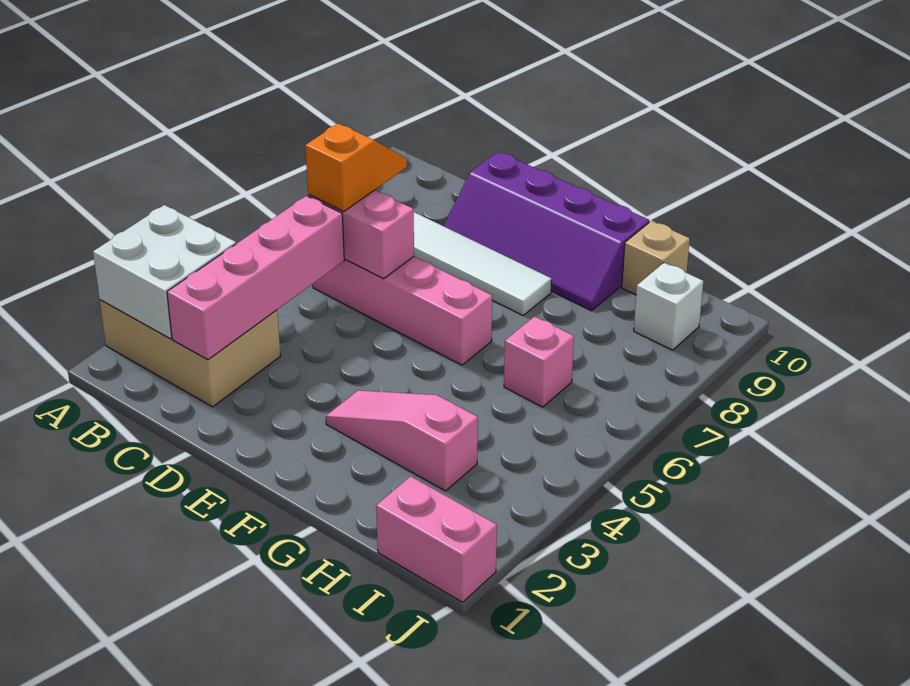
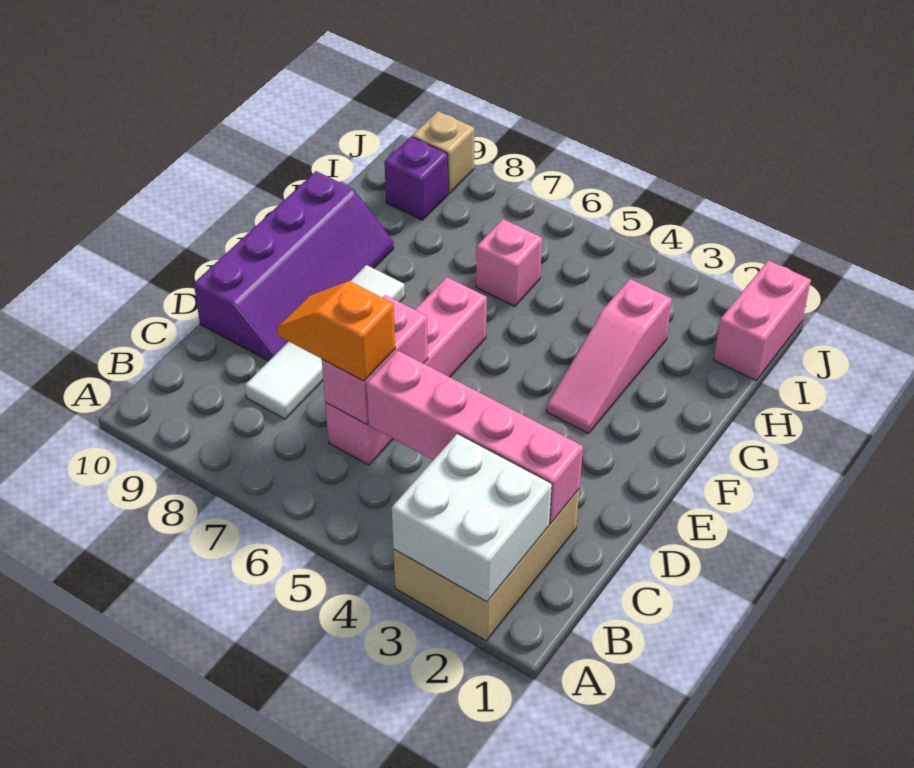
tan brick H10 level 1 -> tan brick J9 level 1
white brick I9 level 1 -> purple brick I9 level 1

